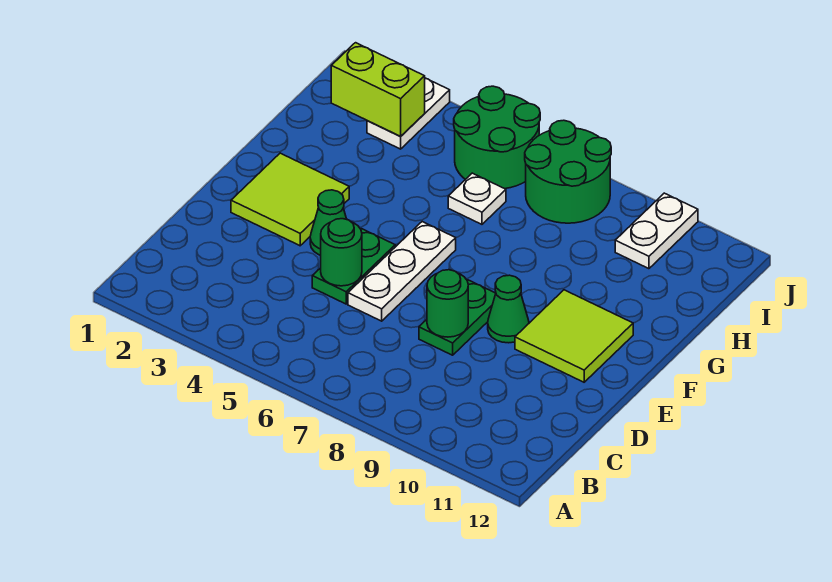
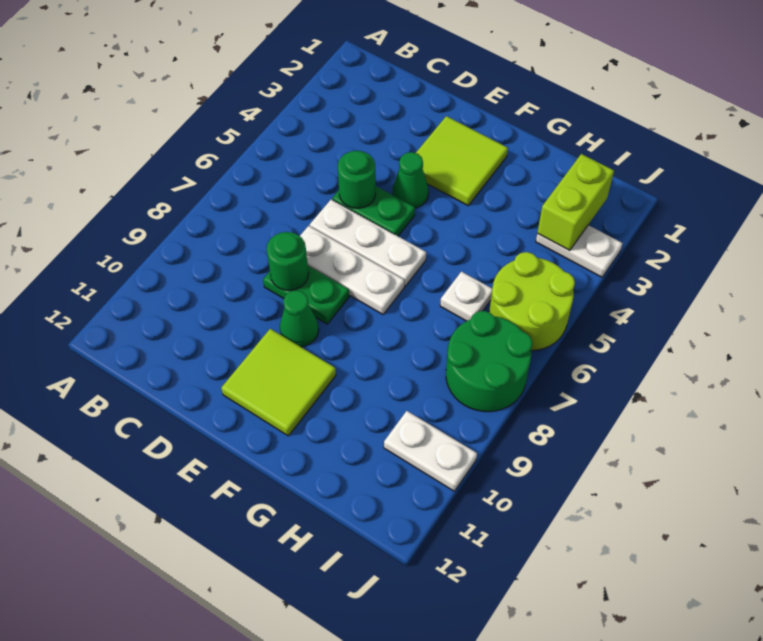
none -> white plate D7:F7 level 1
green round brick I5:J6 level 1 -> lime round brick I5:J6 level 1

